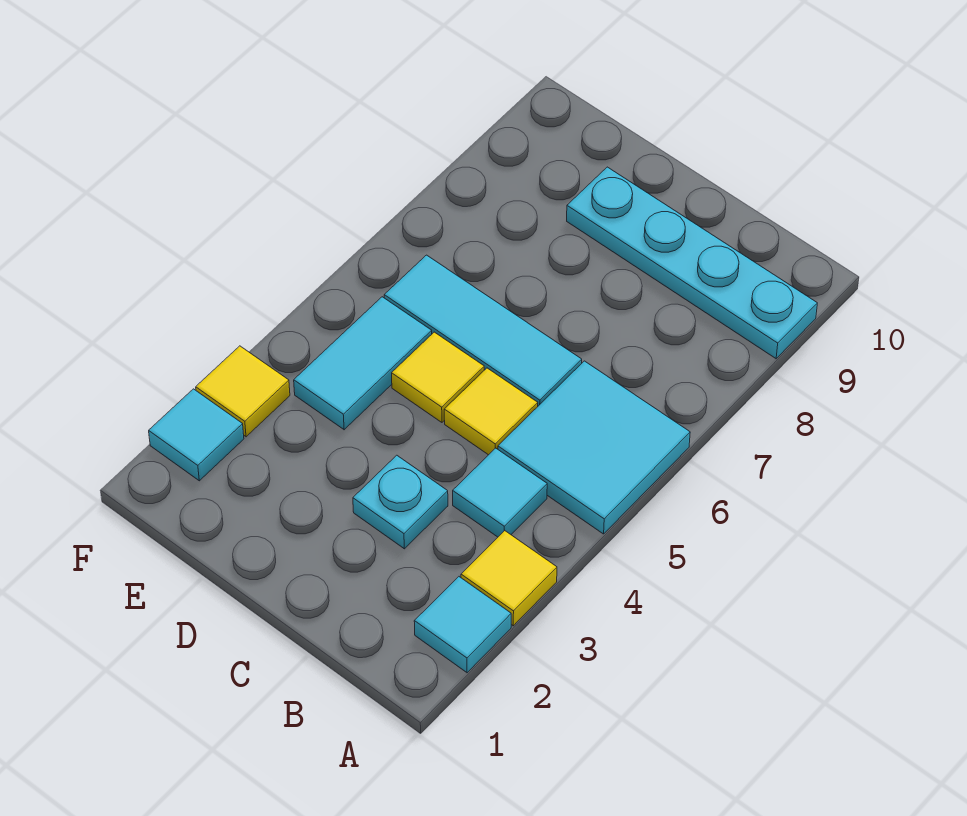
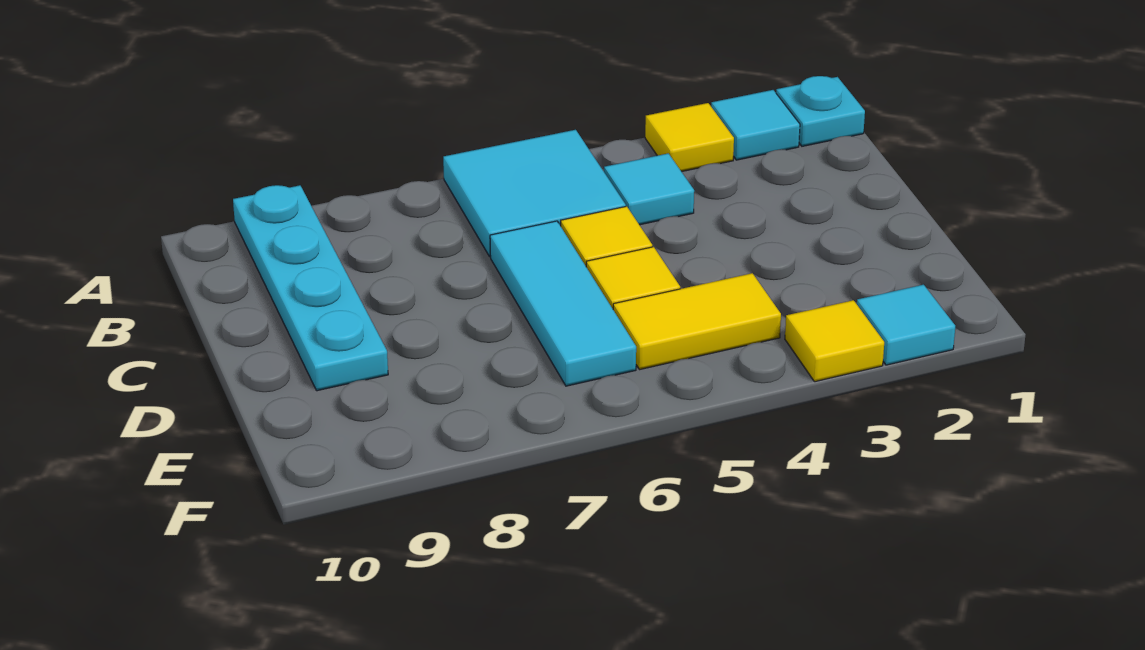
cyan plate C3 level 1 -> cyan plate A1 level 1
cyan tile E4:E5 level 1 -> yellow tile E4:E5 level 1

